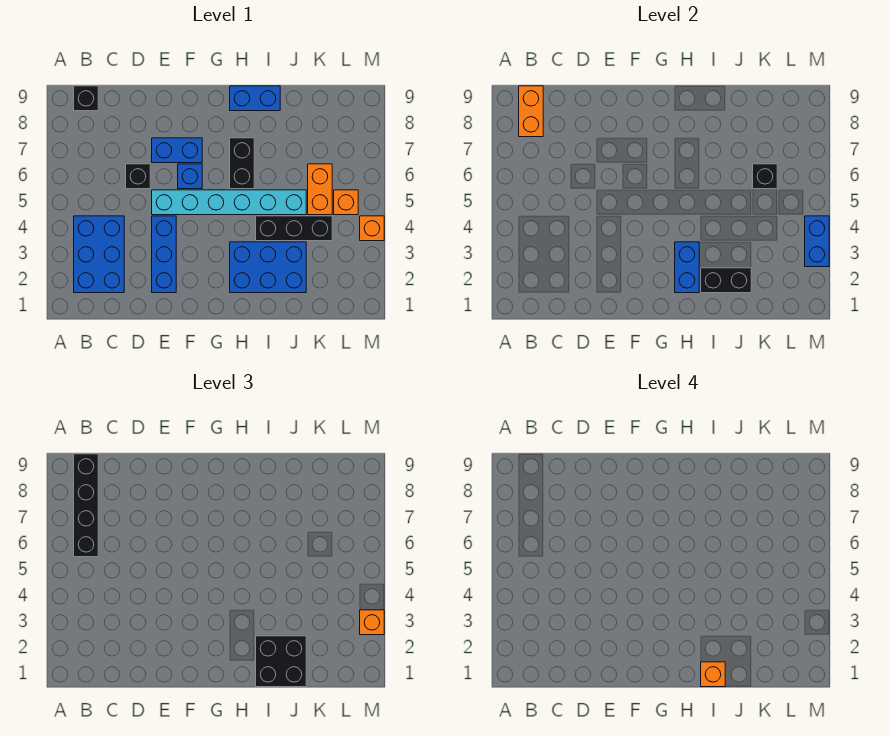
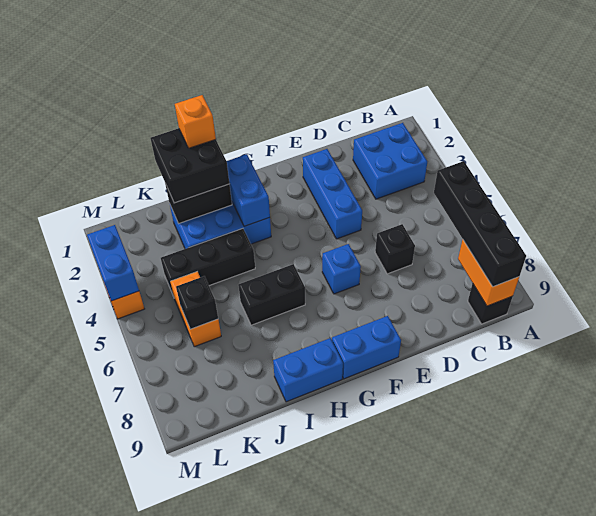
blue brick B2:C4 level 1 -> blue brick B2:C3 level 1
cyan brick E5:J5 level 1 -> none
blue brick E7:F7 level 1 -> blue brick F9:G9 level 1
black brick H6:H7 level 1 -> black brick H6:I6 level 1
orange brick L5 level 1 -> none
orange brick M3 level 3 -> none

